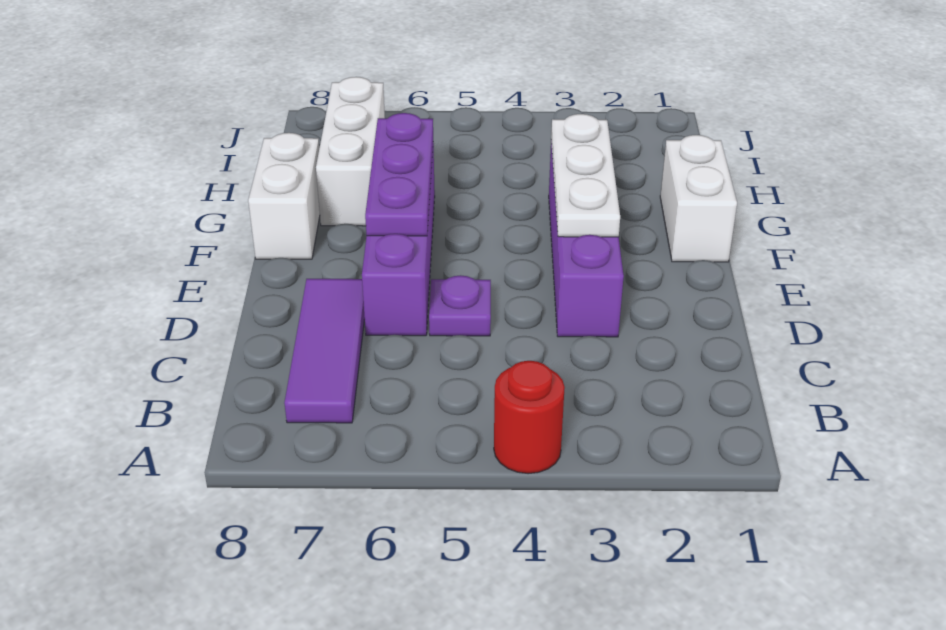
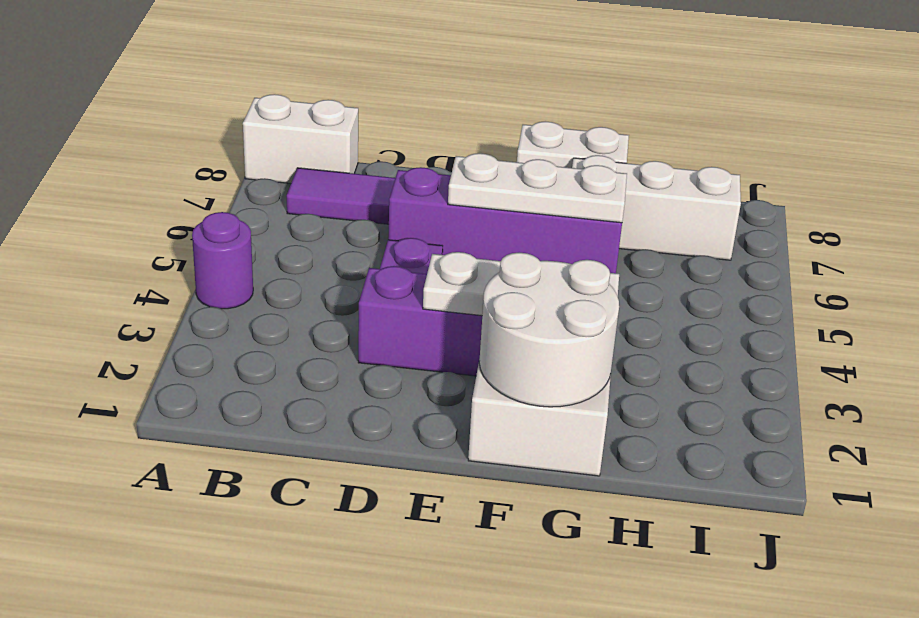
red round brick A4 level 1 -> purple round brick A4 level 1
none -> white brick A8:B8 level 1
purple plate E6:G6 level 2 -> white plate E6:G6 level 2
none -> white round brick F1:G2 level 2

